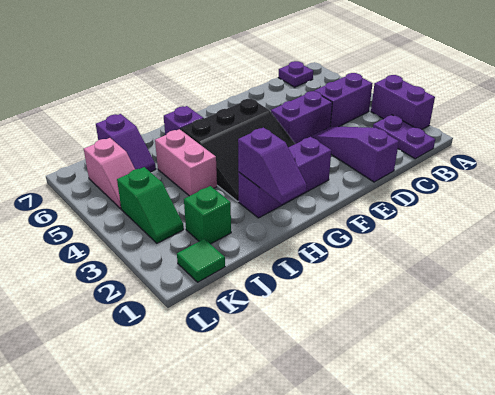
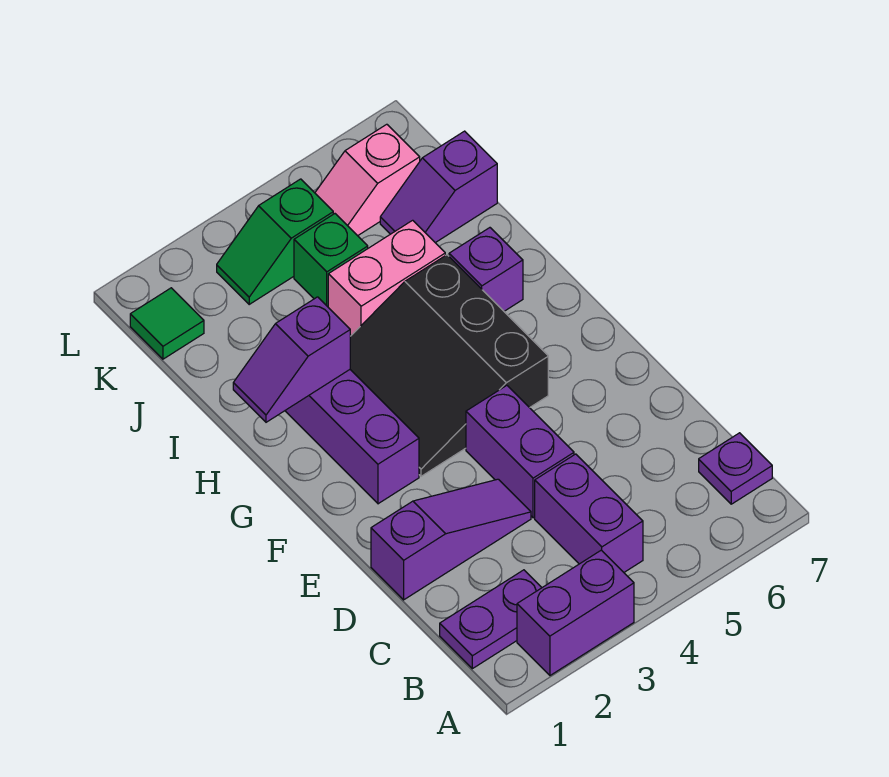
green brick J2 level 1 -> green brick J4 level 1

